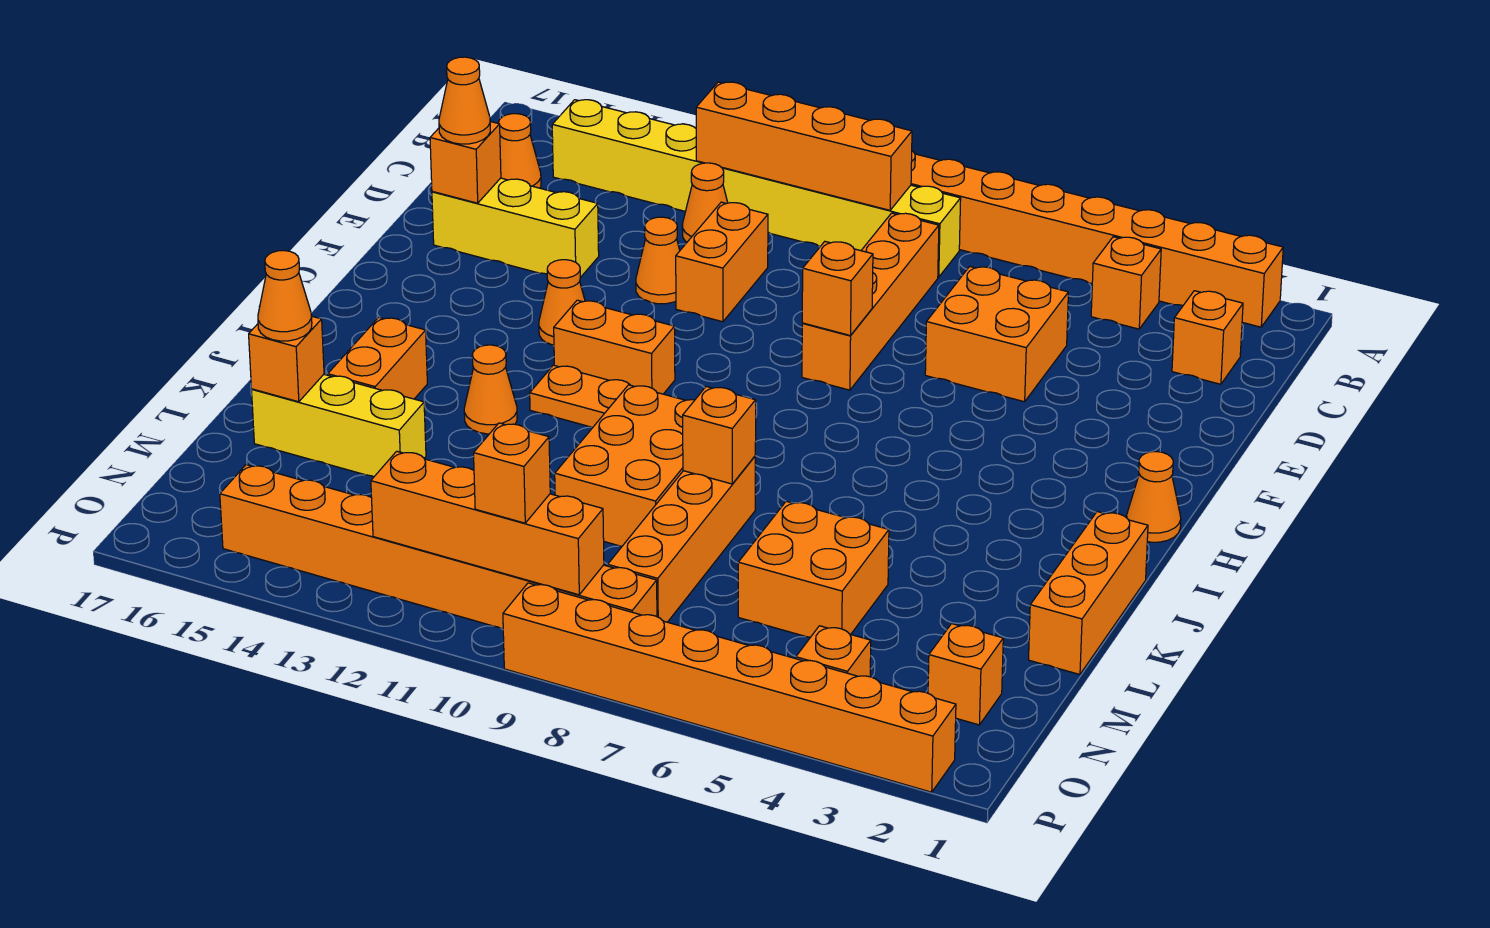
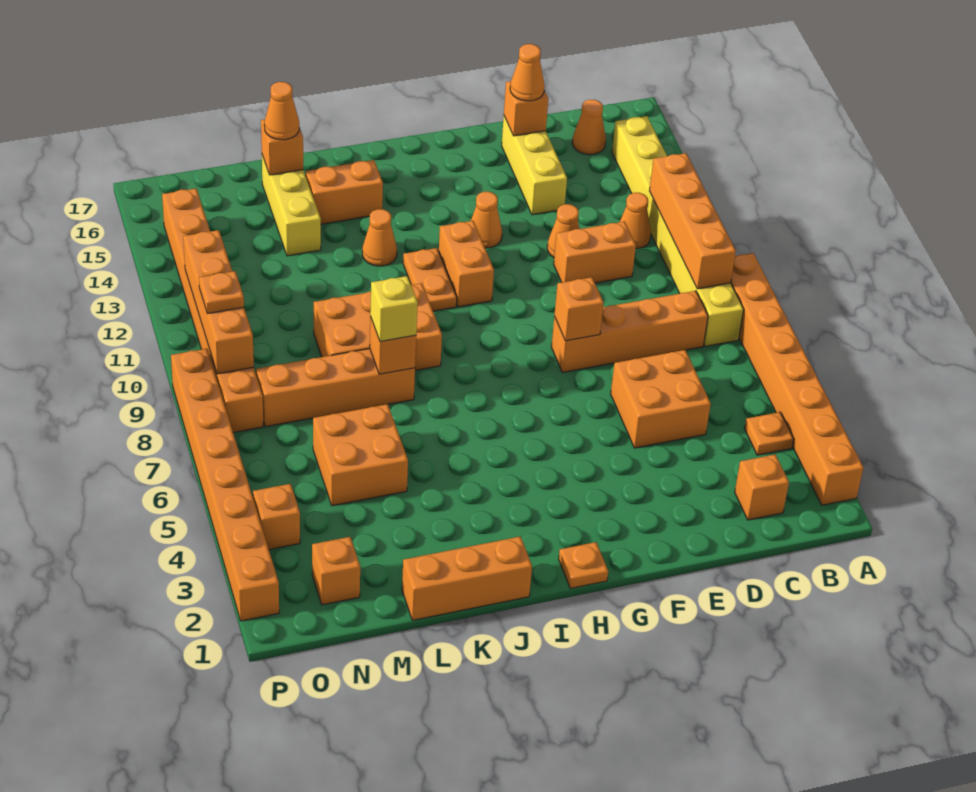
orange brick B4 level 1 -> orange plate B4 level 1
orange cone H1 level 1 -> orange plate H1 level 1
none -> yellow brick K8 level 3
orange brick O10 level 3 -> orange plate O10 level 3

